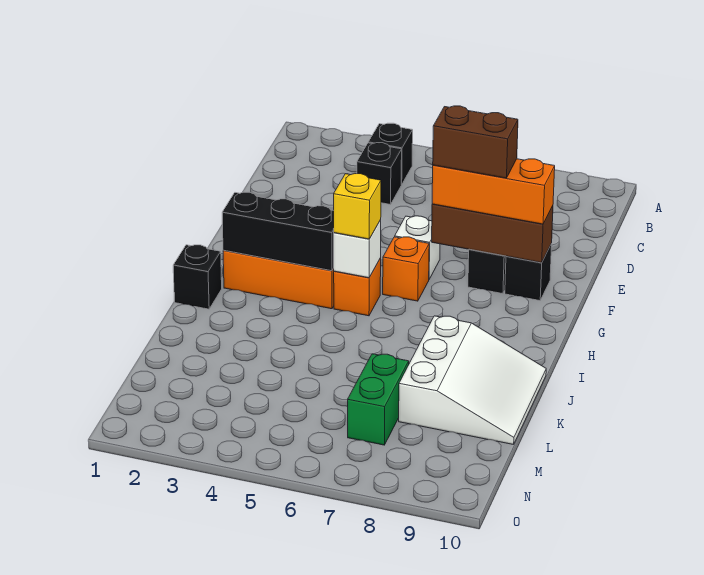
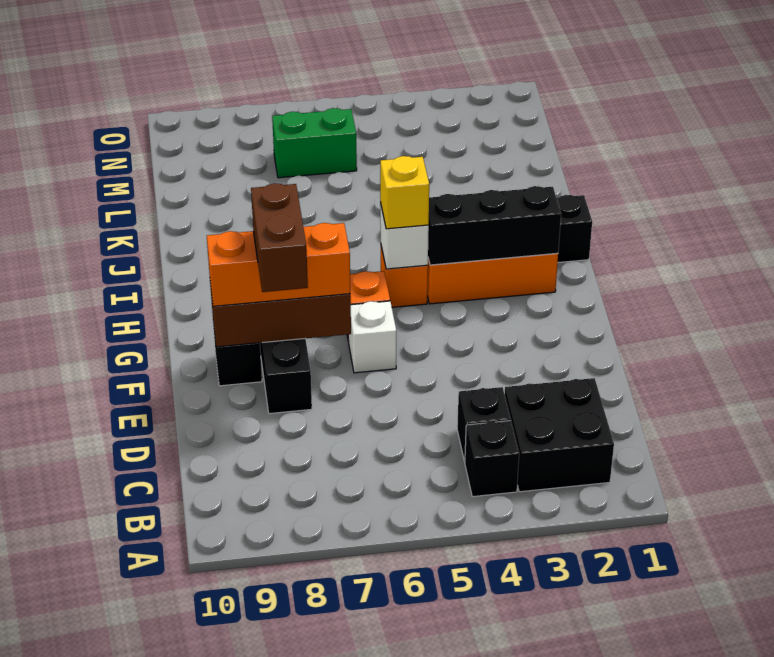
none -> black brick B2:C3 level 1
brown brick F7:F8 level 4 -> brown brick E8:F8 level 4
white slope J8:L10 level 1 top 8 -> none
green brick L7:M7 level 1 -> green brick M6:M7 level 1

